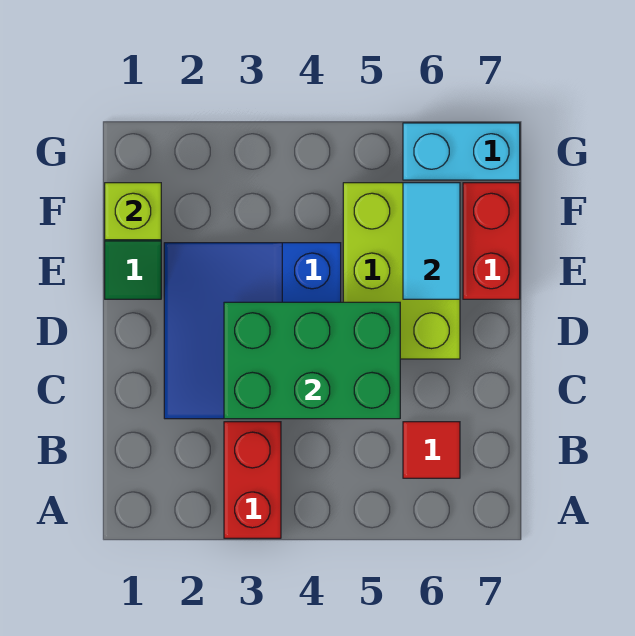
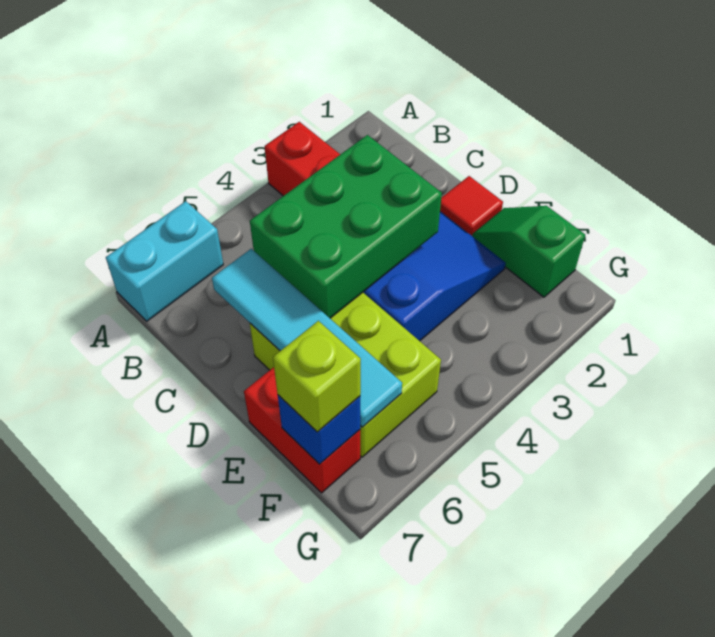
red tile B6 level 1 -> red tile D1 level 1
cyan tile E6:F6 level 2 -> cyan tile C6:F6 level 2
lime brick F1 level 2 -> lime brick F7 level 3
none -> blue brick F7 level 2
cyan brick G6:G7 level 1 -> cyan brick A6:A7 level 1

